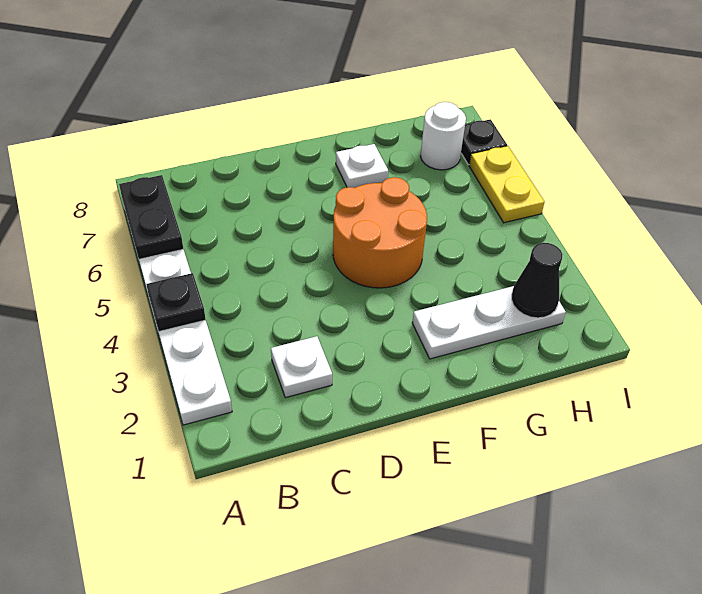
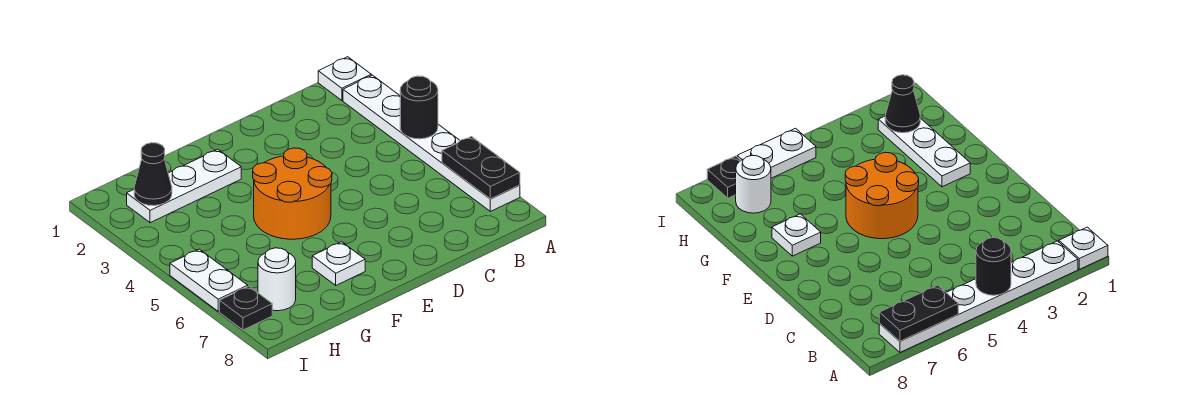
black plate A4 level 2 -> black round brick A4 level 2
white plate C2 level 1 -> white plate A1 level 1
yellow plate I5:I6 level 1 -> white plate I5:I6 level 1

